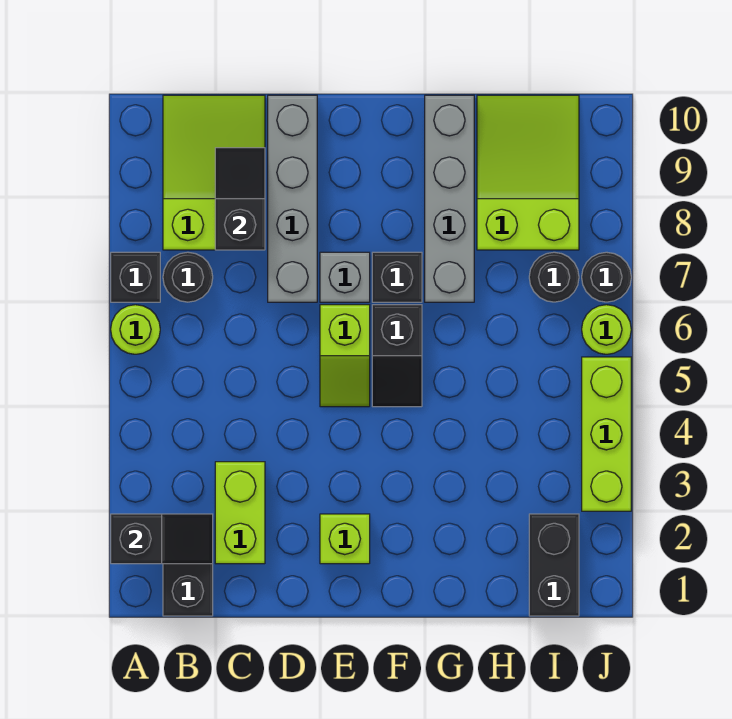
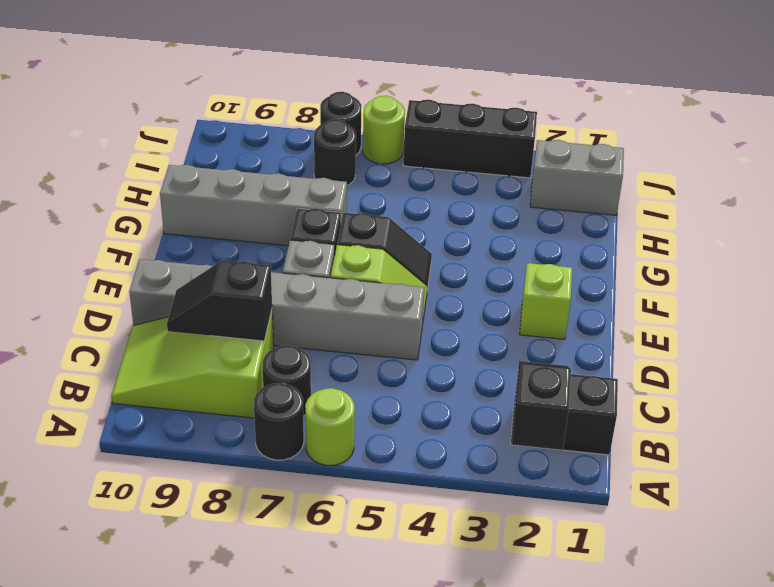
black brick A7 level 1 -> black round brick A7 level 1
lime brick C2:C3 level 1 -> none
grey brick D7:D10 level 1 -> grey brick D5:D10 level 1
lime slope H8:I10 level 1 top 8 -> none
black brick I1:I2 level 1 -> grey brick I1:I2 level 1
lime brick J3:J5 level 1 -> black brick J3:J5 level 1

